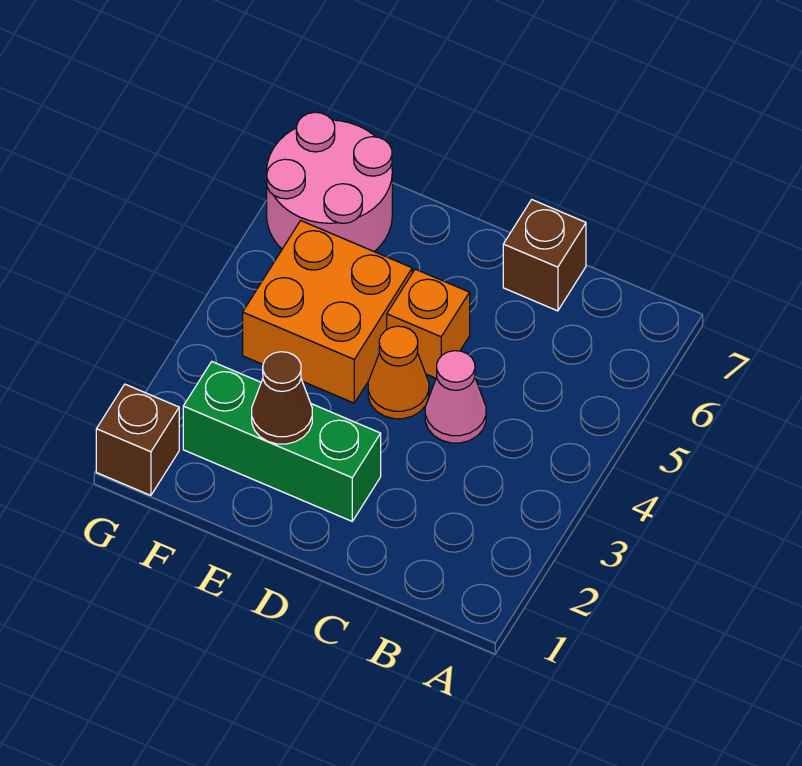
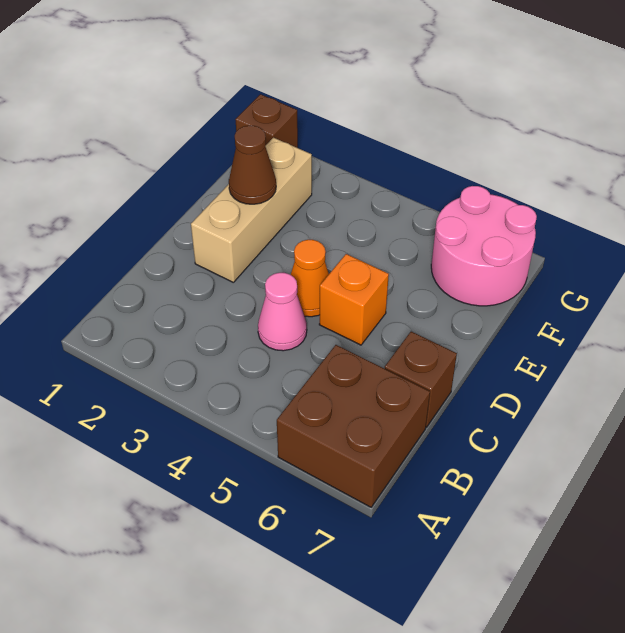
none -> brown brick A6:B7 level 1
green brick D2:F2 level 1 -> tan brick D2:F2 level 1
orange brick E4:F5 level 1 -> none

